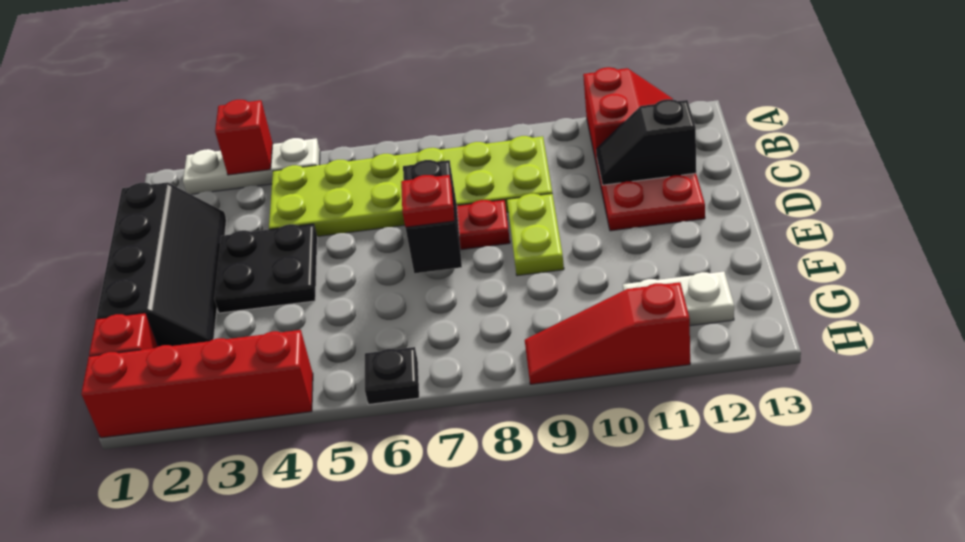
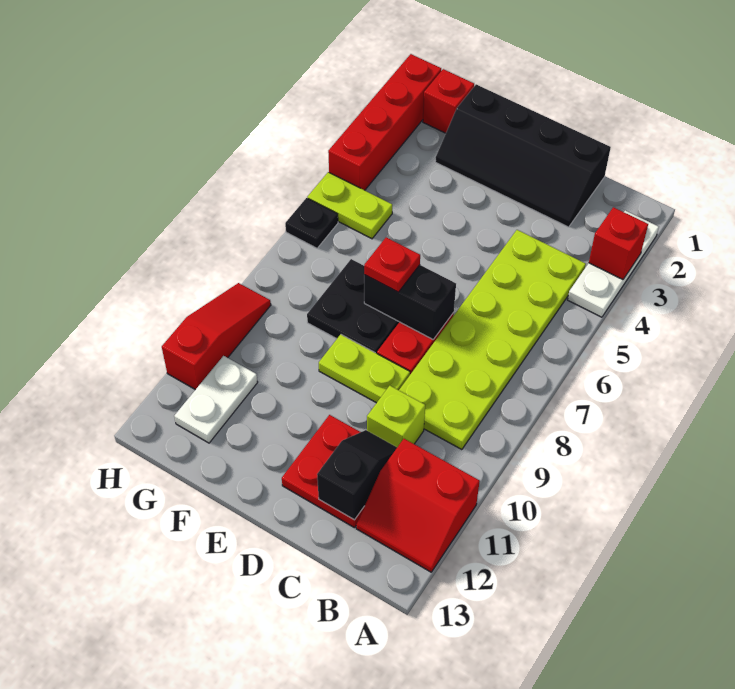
none -> lime brick C10 level 1
black plate D3:E4 level 1 -> black plate E7:F8 level 1
none -> lime plate G5:H5 level 1

